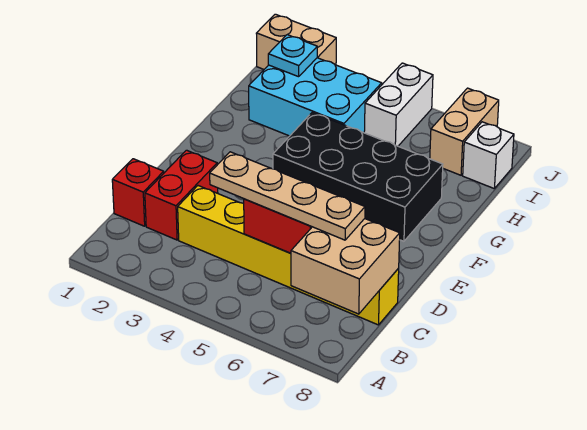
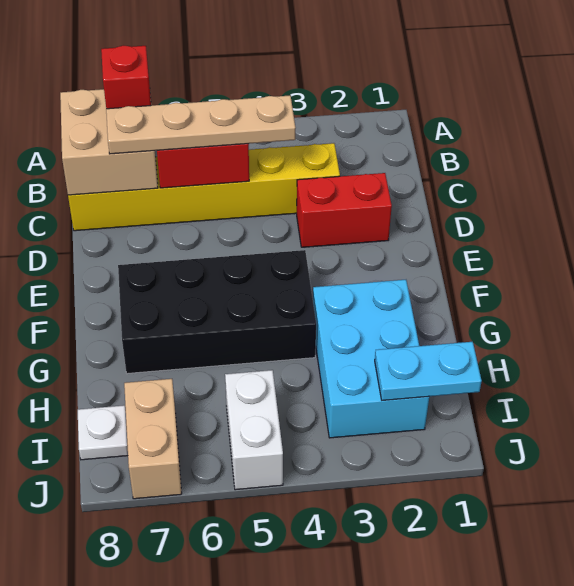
red brick C1 level 1 -> red brick B7 level 3
red brick C2:D2 level 1 -> red brick D2:D3 level 1
cyan brick H2:I4 level 1 -> cyan brick G2:I3 level 1
cyan plate I2 level 2 -> cyan plate I1:I2 level 2
white brick I8 level 1 -> white plate I8 level 1
tan brick J1:J2 level 1 -> none

